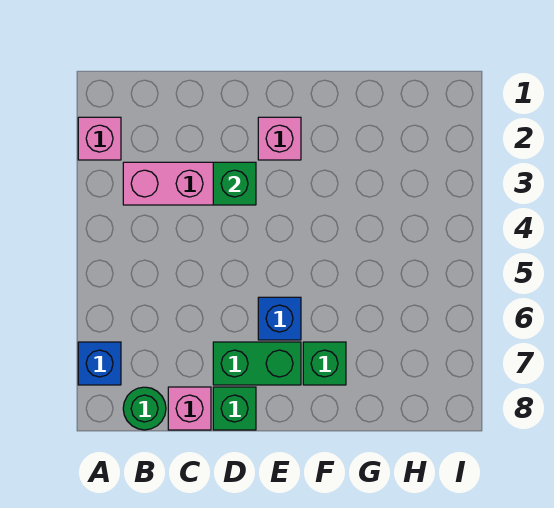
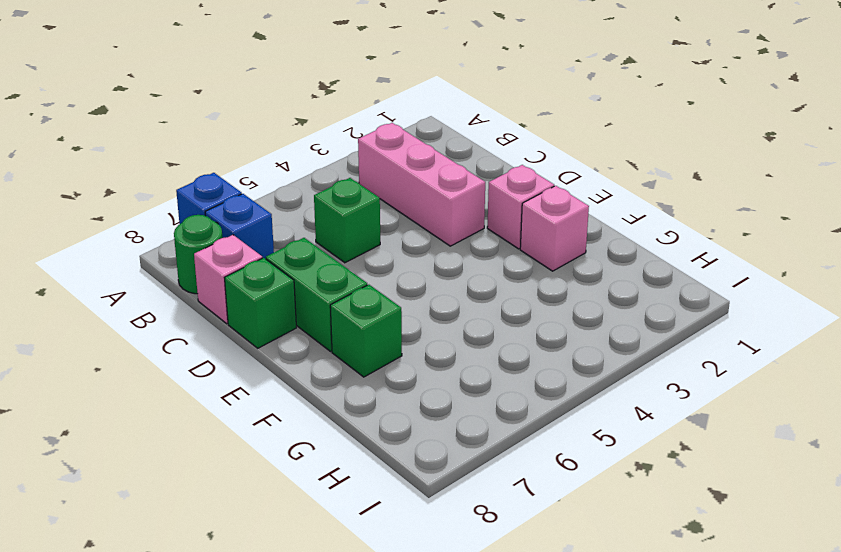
pink brick A2 level 1 -> pink brick F2 level 1
green brick D3 level 2 -> green brick C5 level 1
blue brick E6 level 1 -> blue brick B7 level 1

